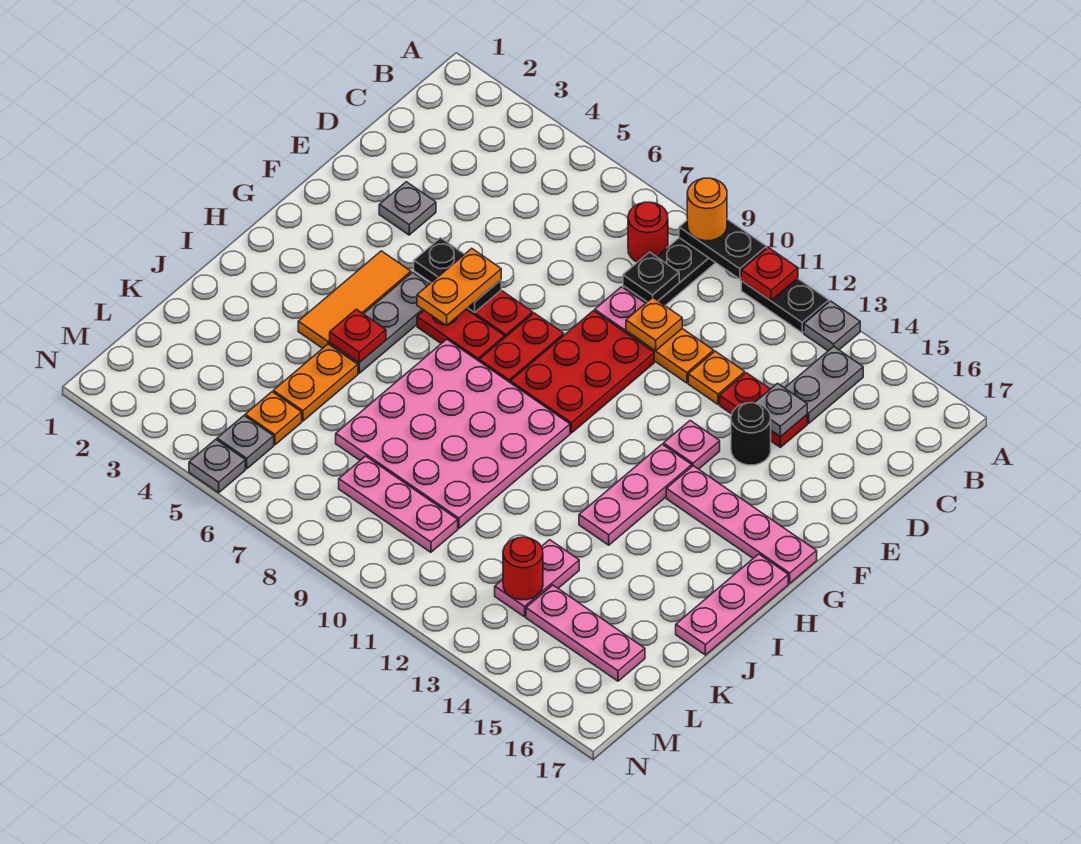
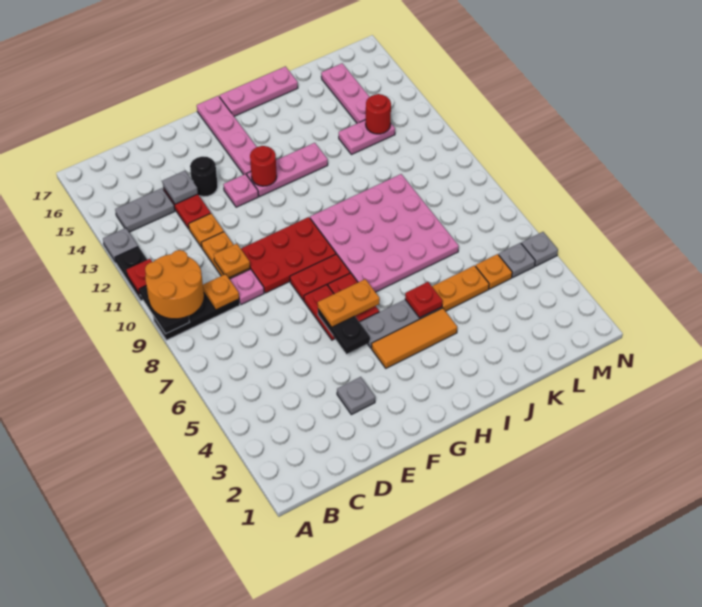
orange round brick A9 level 3 -> orange round brick A9:B10 level 3
red round brick B8 level 1 -> red round brick G13 level 2
black plate C9 level 2 -> orange plate C9 level 2
pink plate L8:L10 level 1 -> none

